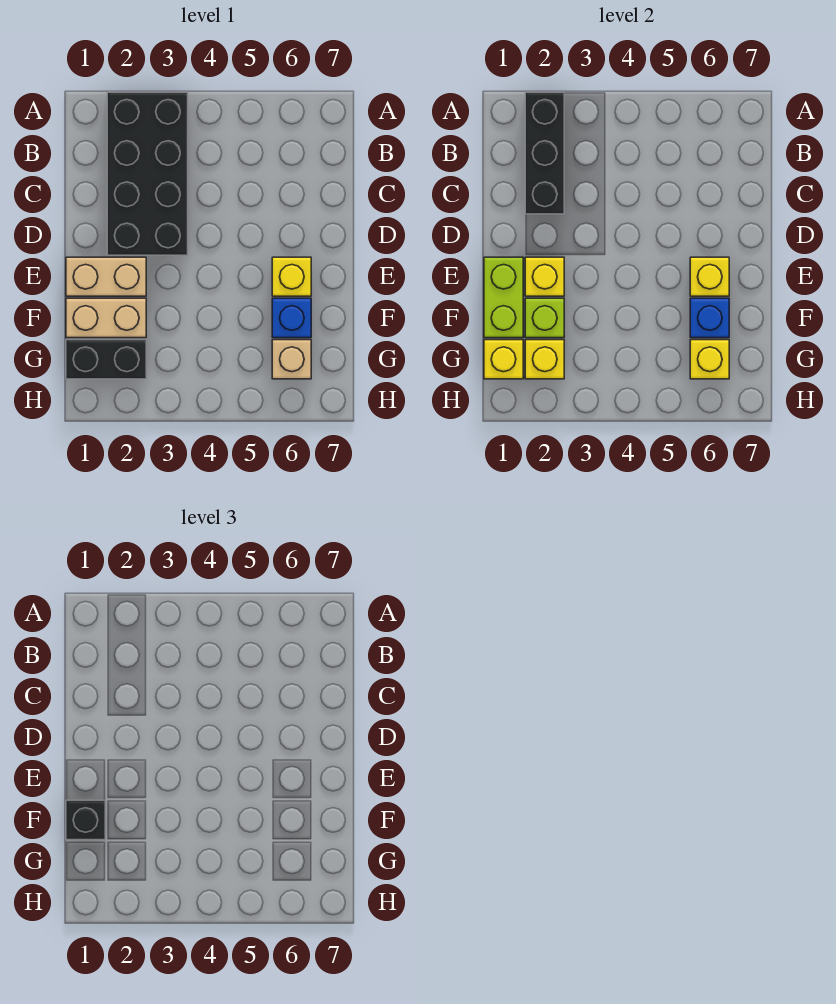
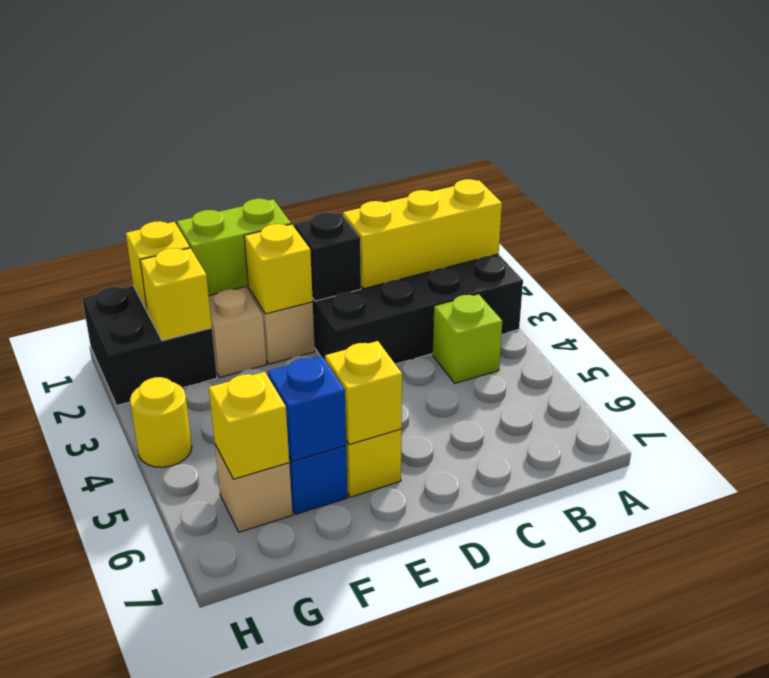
black brick A2:C2 level 2 -> yellow brick A2:C2 level 2
black brick F1 level 3 -> black brick D2 level 2
lime brick F2 level 2 -> lime brick B4 level 1
black brick G1:G2 level 1 -> black brick G1:H2 level 1
none -> yellow round brick H4 level 1

